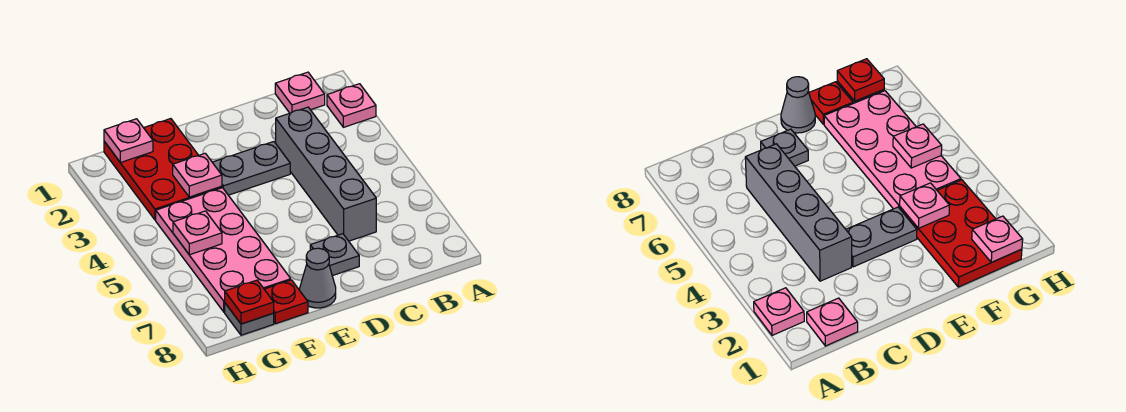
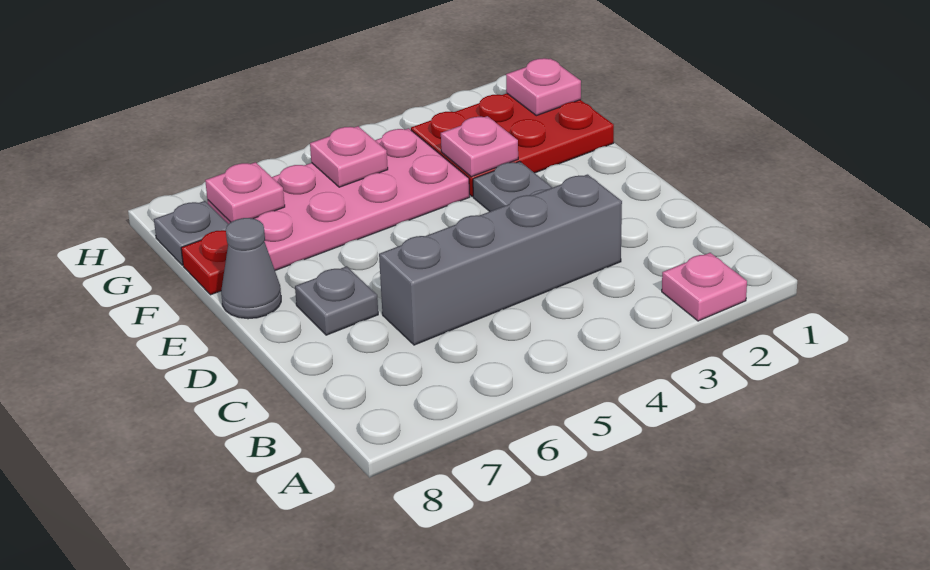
pink plate B1 level 1 -> pink plate G7 level 2
red plate G8 level 2 -> none

